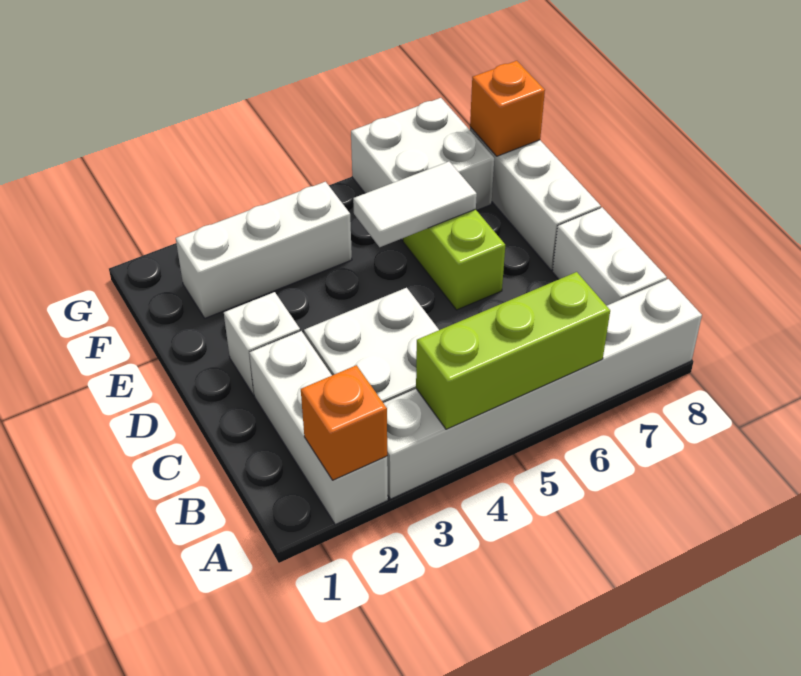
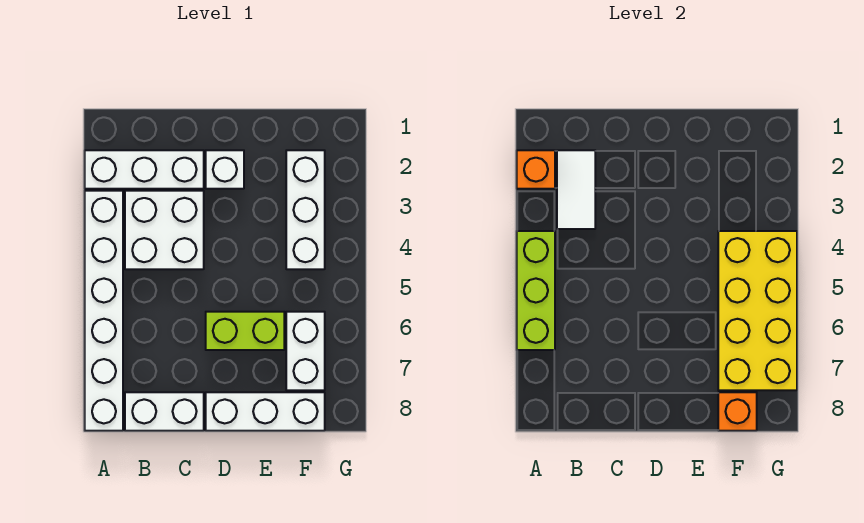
white tile E5:E6 level 2 -> white tile B2:B3 level 2
none -> yellow brick F4:G7 level 2
white brick F6:G7 level 1 -> white brick F6:F7 level 1

